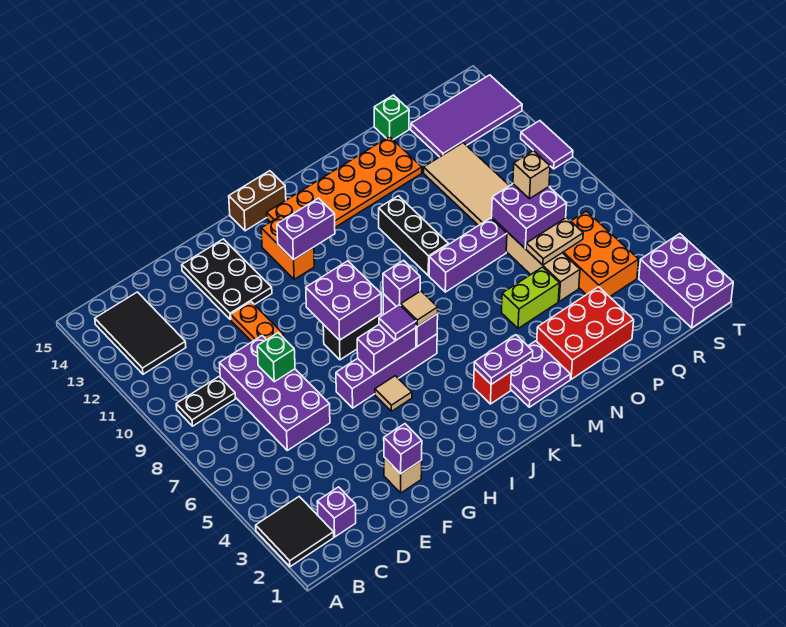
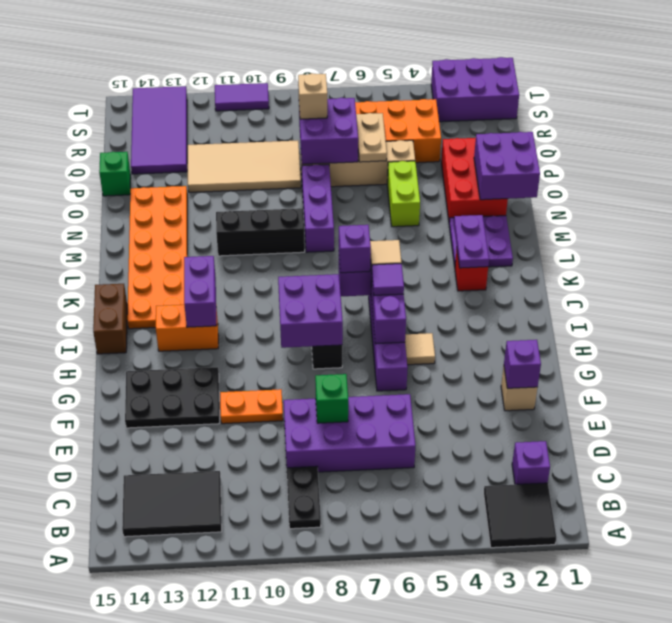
none -> purple brick N1:O2 level 2

